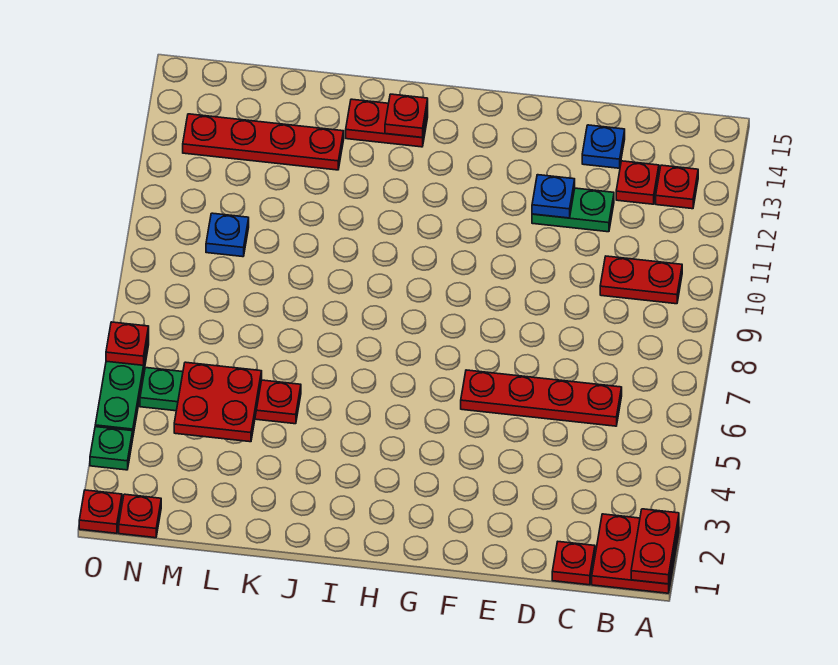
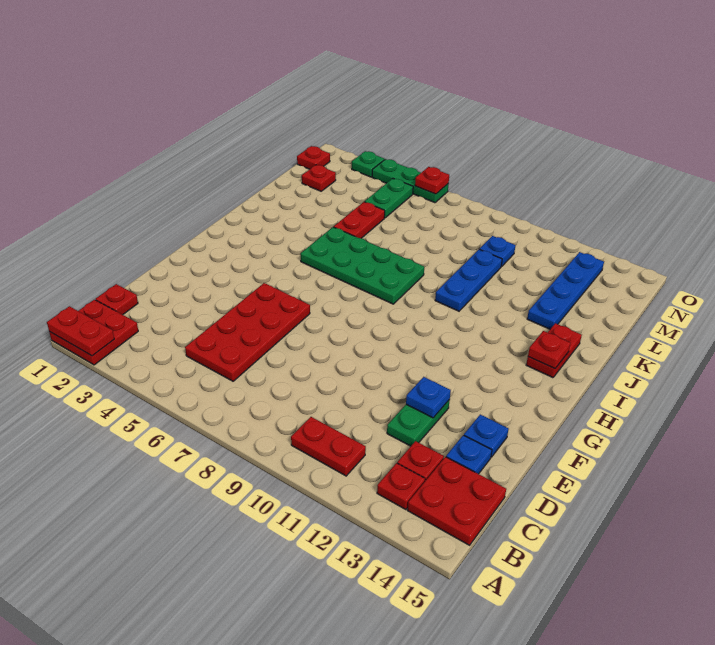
red plate B10:C10 level 1 -> red plate B10:B11 level 1
red plate C6:F6 level 1 -> red plate C5:F6 level 1
none -> blue plate E14 level 1
none -> green plate I5:J8 level 1
none -> blue plate J10:L10 level 1
red plate K13:N13 level 1 -> blue plate K13:N13 level 1
red plate L4:M5 level 2 -> red plate B14:C15 level 1
red plate O1 level 1 -> red plate M2 level 1

